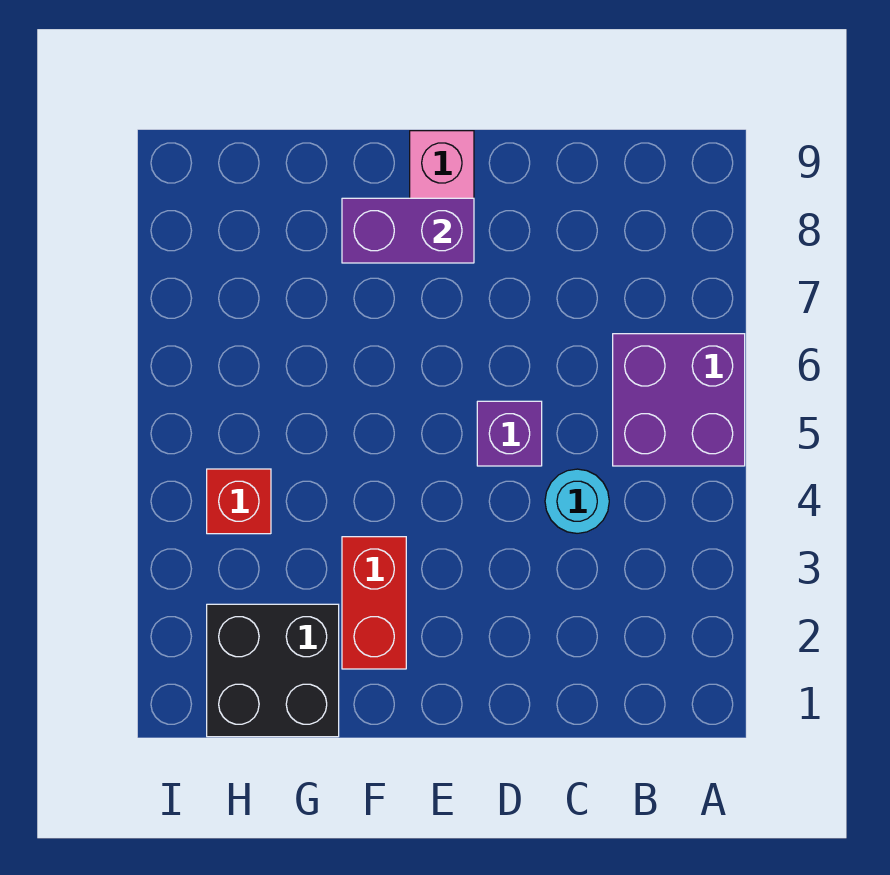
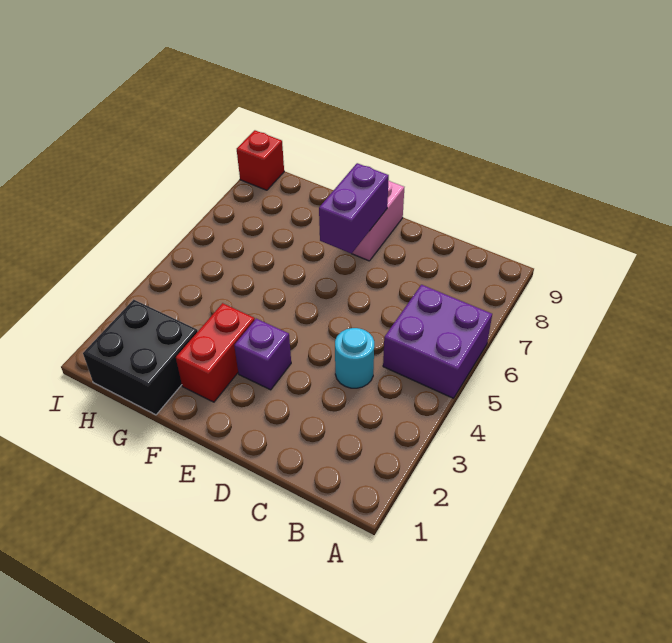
purple brick D5 level 1 -> purple brick E3 level 1
purple brick E8:F8 level 2 -> purple brick E7:E8 level 2
red brick H4 level 1 -> red brick I9 level 1

